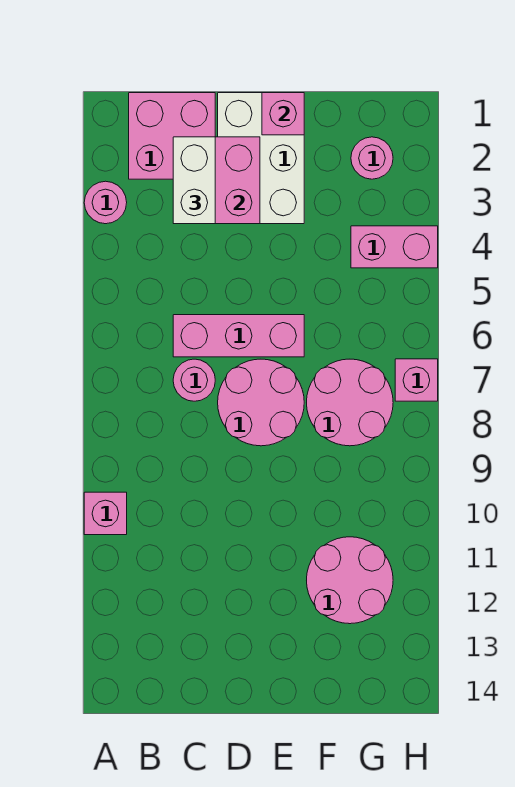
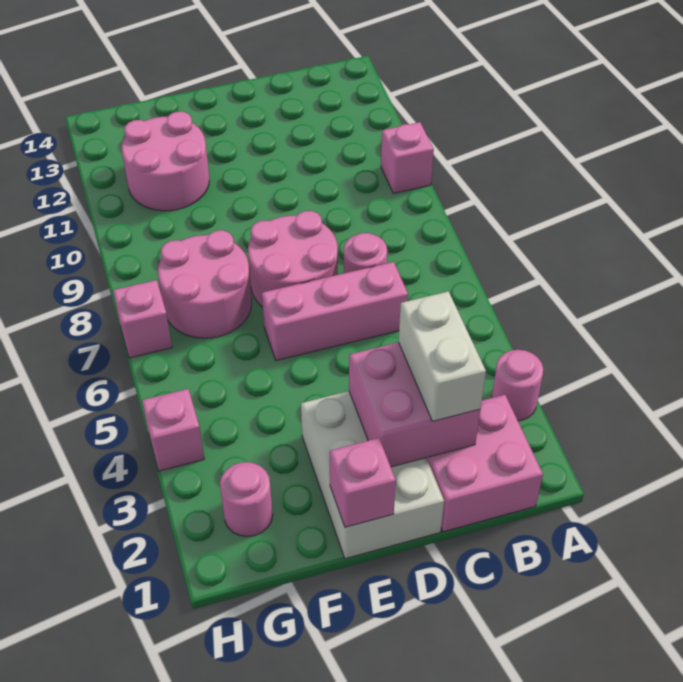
pink brick G4:H4 level 1 -> pink brick H4 level 1

